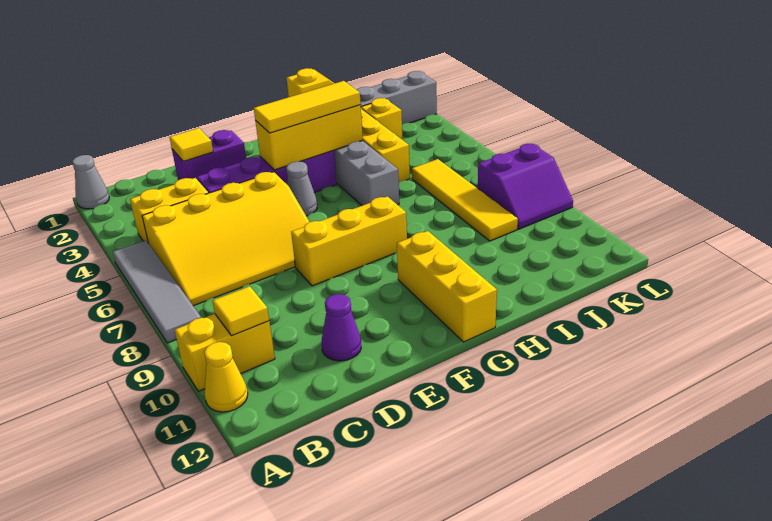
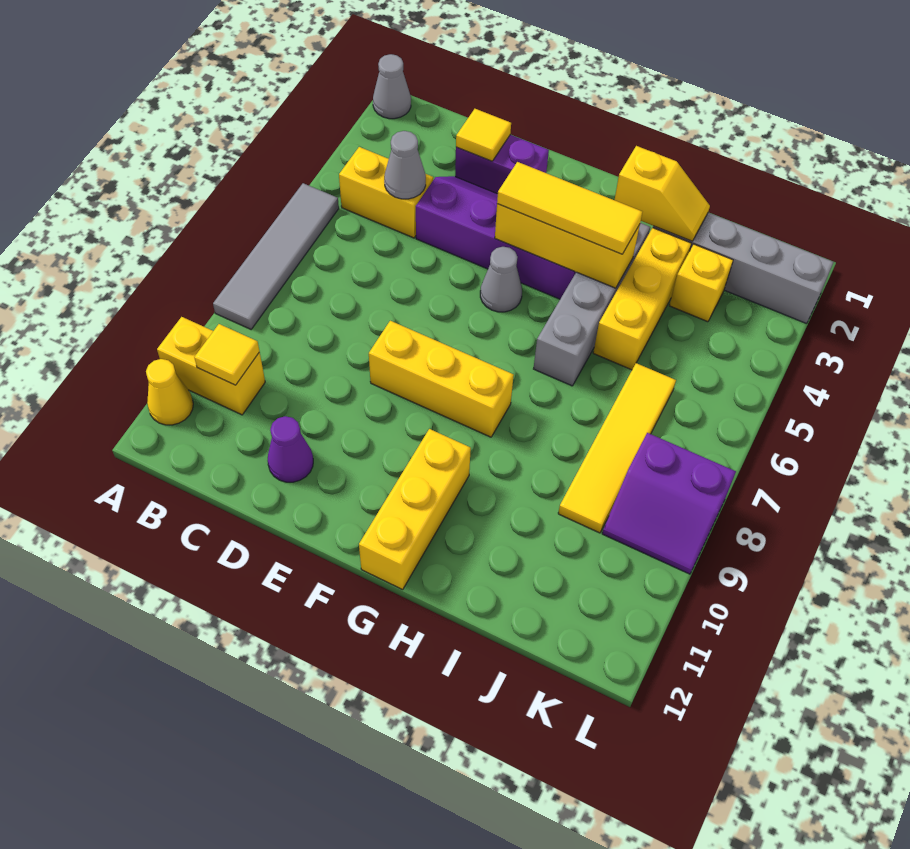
yellow slope B5:E7 level 1 top 5 -> none
none -> grey cone C4 level 2

